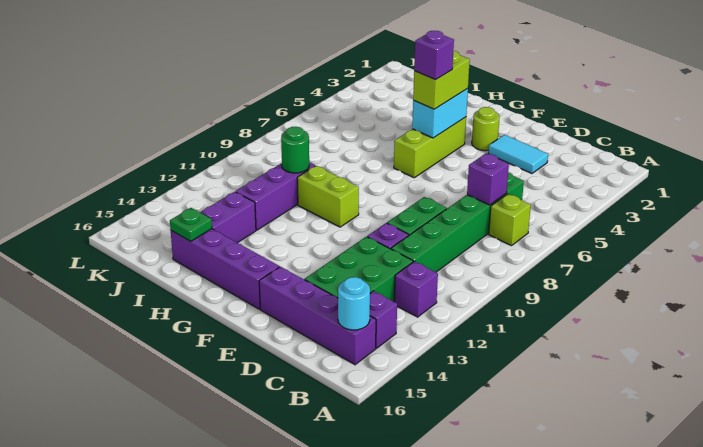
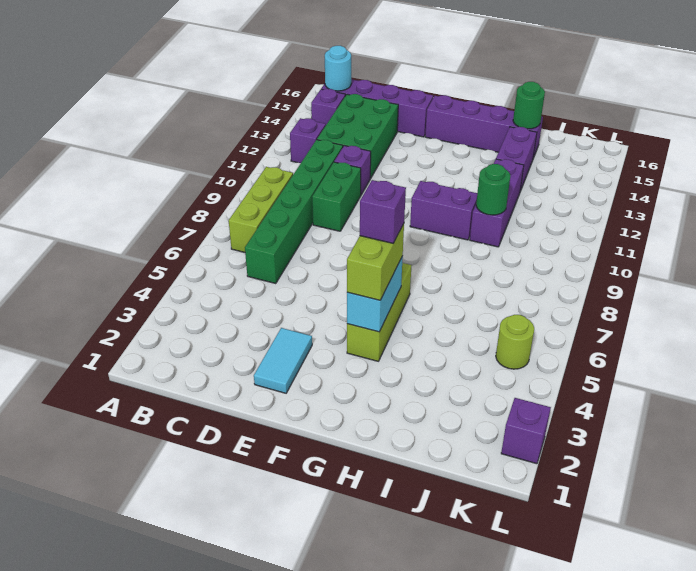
lime brick B7 level 1 -> lime brick B7:B9 level 1
purple brick C7 level 2 -> purple brick L2 level 1
cyan tile D3:E3 level 1 -> cyan tile E2:E3 level 1
lime round brick F3 level 1 -> lime round brick K5 level 1
lime brick G10:H10 level 1 -> purple brick G10:H10 level 1
green plate I15 level 2 -> green round brick I15 level 2

